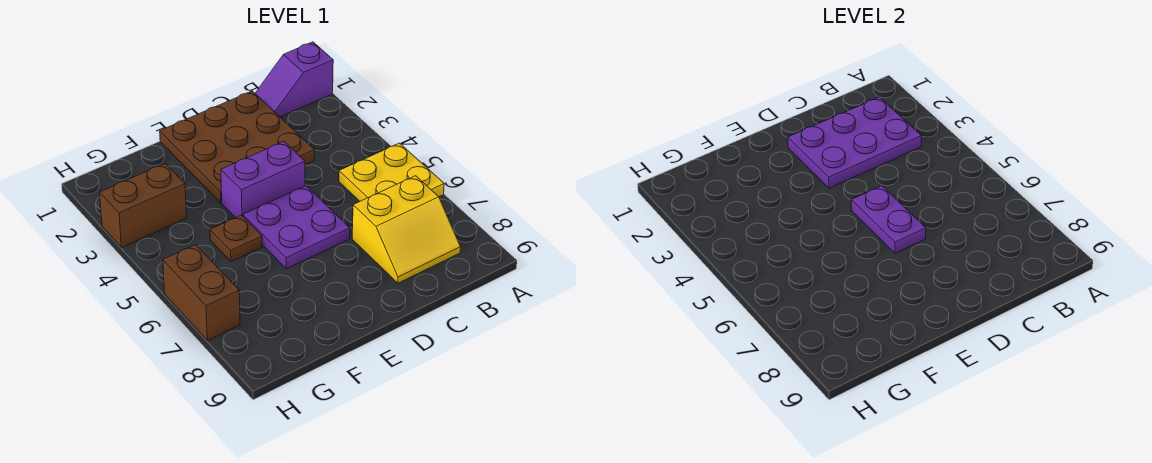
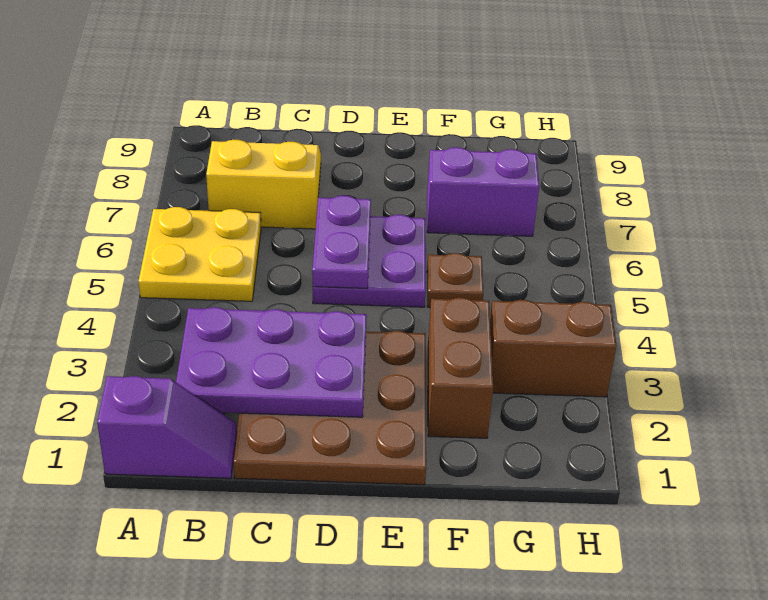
purple brick D4:E4 level 1 -> purple brick F7:G7 level 1
brown brick H6:H7 level 1 -> brown brick F2:F3 level 1

